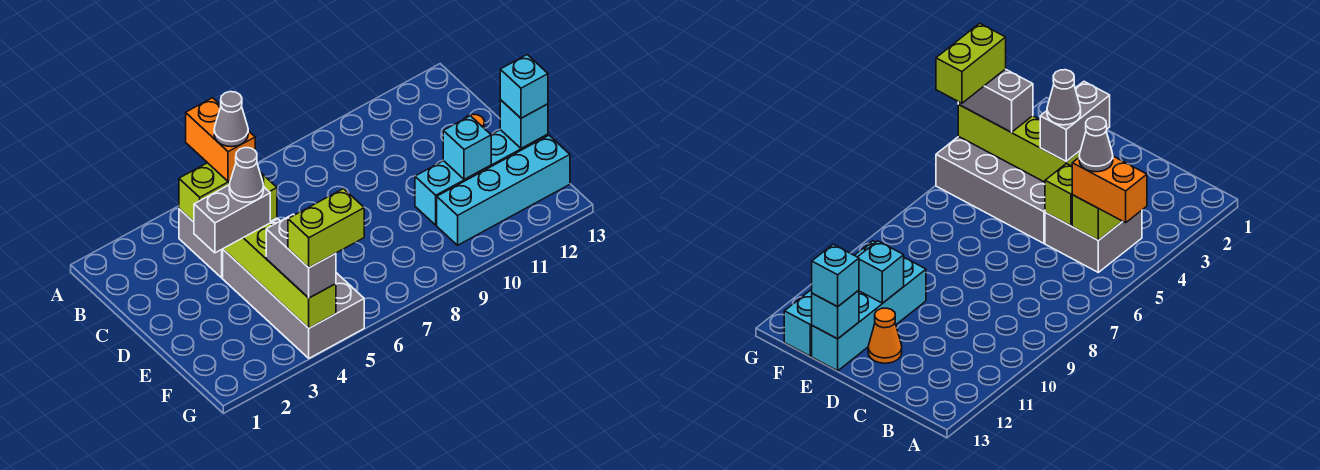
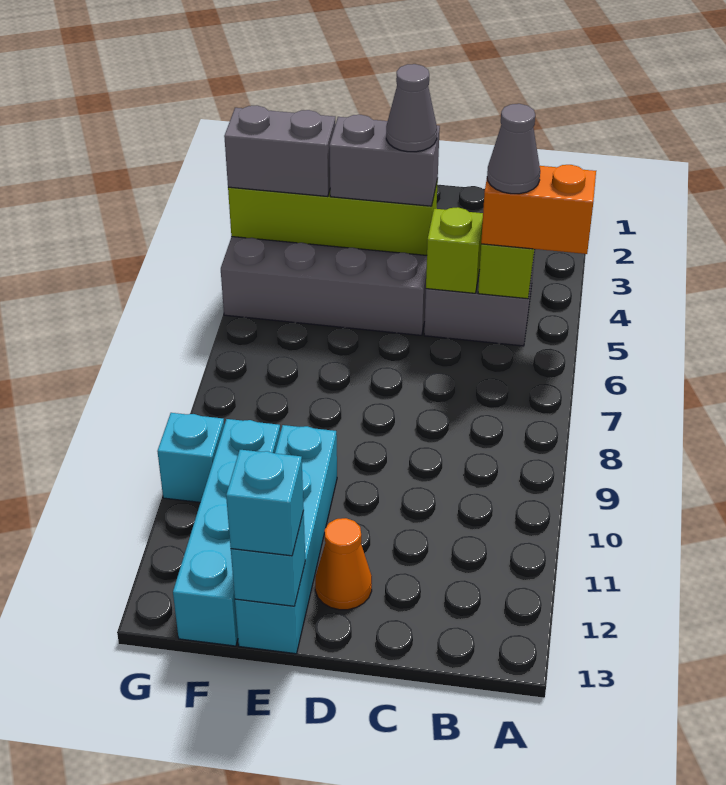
grey brick D3:D4 level 3 -> grey brick D4:E4 level 3
cyan brick E11 level 2 -> cyan brick G10 level 1
lime brick G4:G5 level 4 -> none

